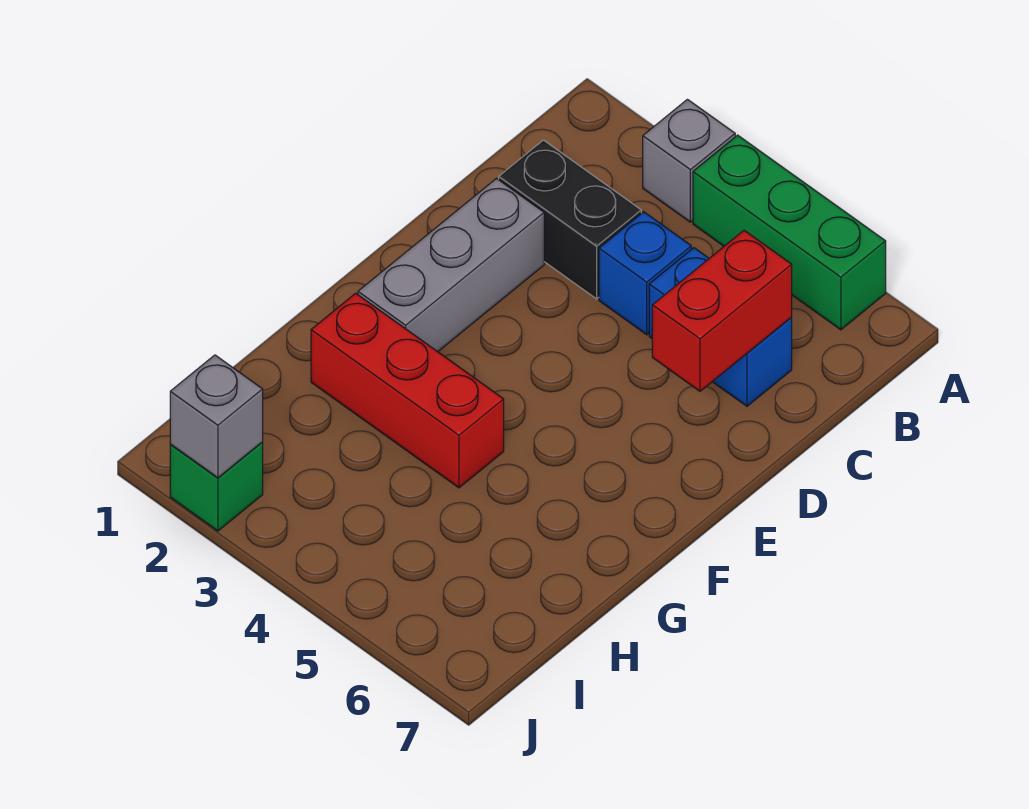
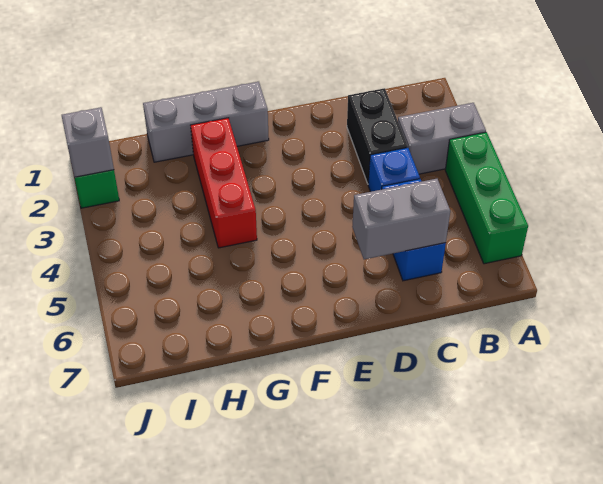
grey brick A3 level 1 -> grey brick A3:B3 level 1
red brick C6:D6 level 2 -> grey brick C6:D6 level 2
grey brick D2:F2 level 1 -> grey brick F1:H1 level 1

